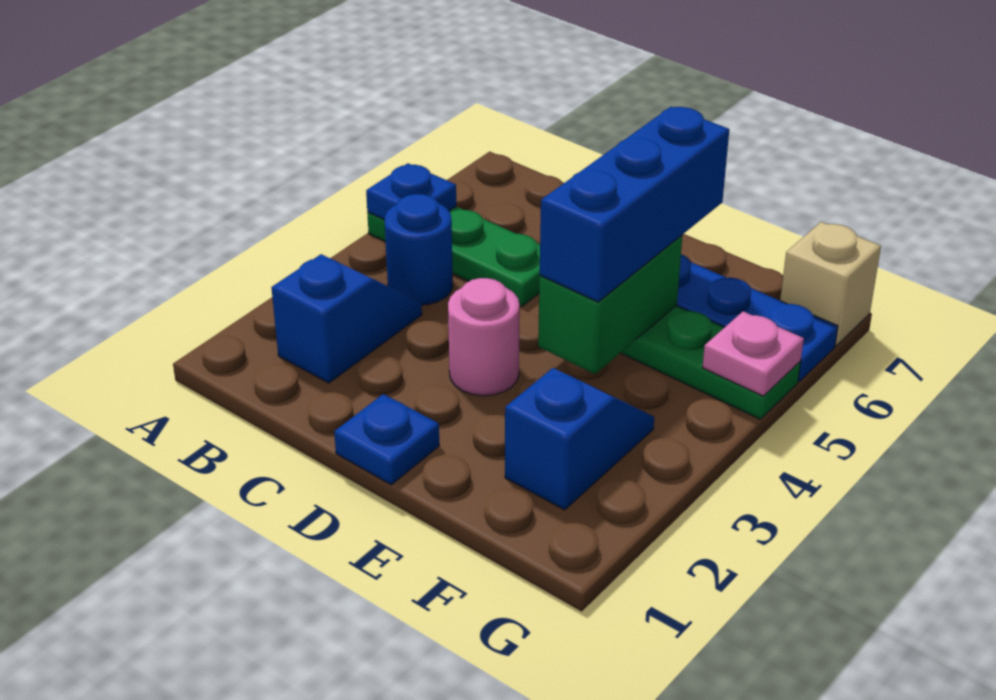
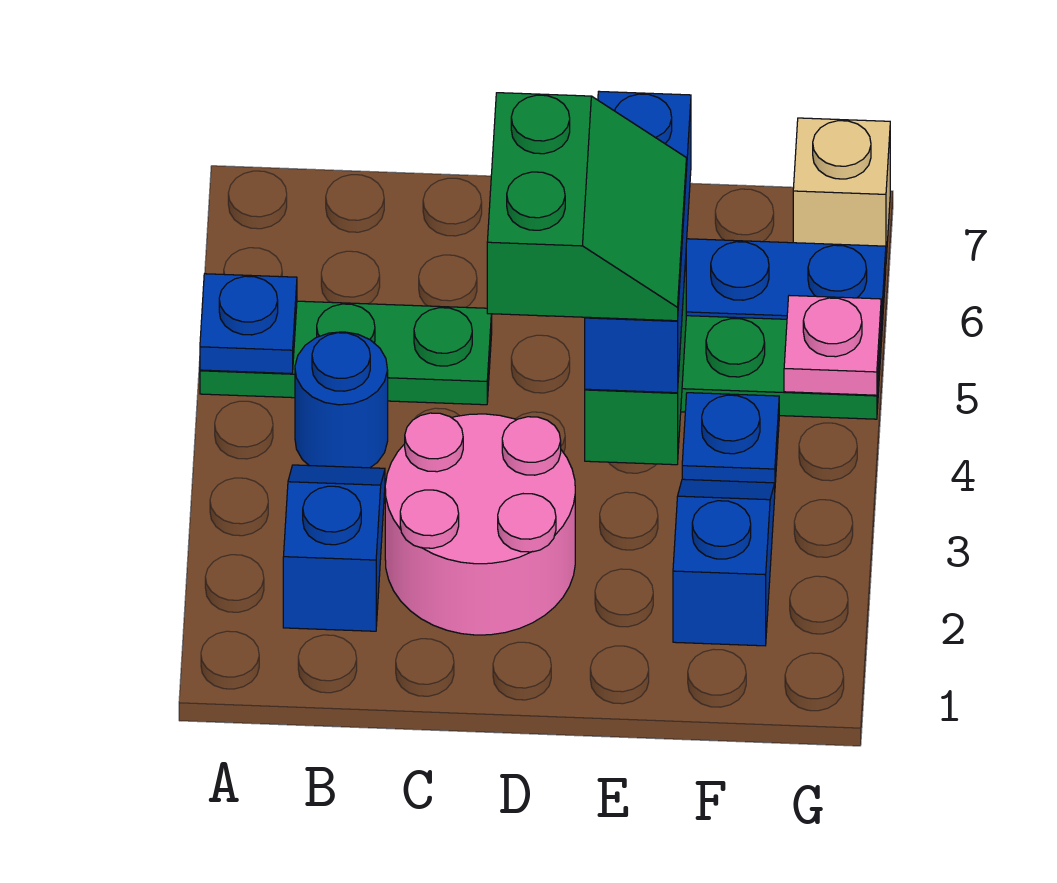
blue plate D1 level 1 -> blue plate F4 level 1
pink round brick D3 level 1 -> pink round brick C2:D3 level 1
none -> green slope D4:E5 level 4 top D

